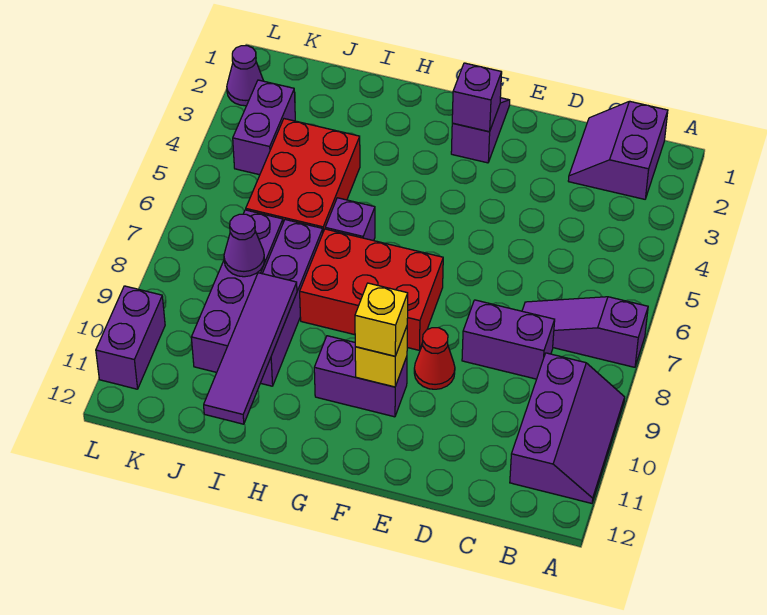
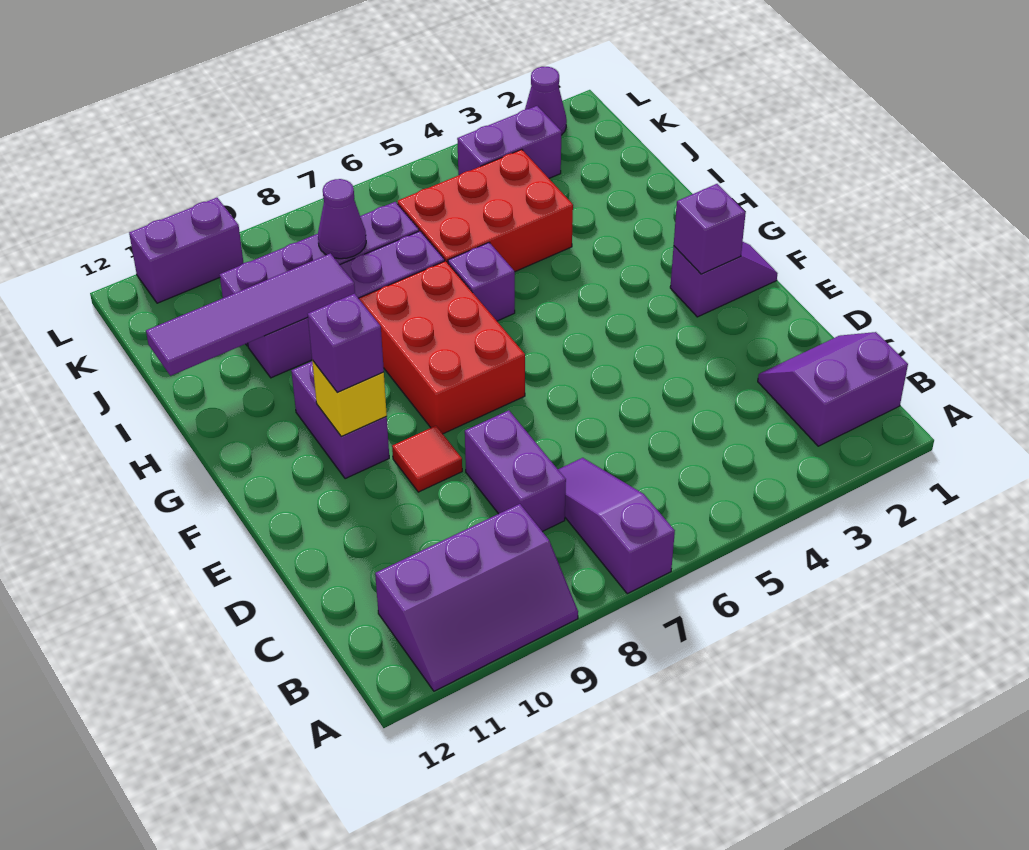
red cone E9 level 1 -> red tile E9 level 1
yellow brick F10 level 3 -> purple brick F10 level 3

